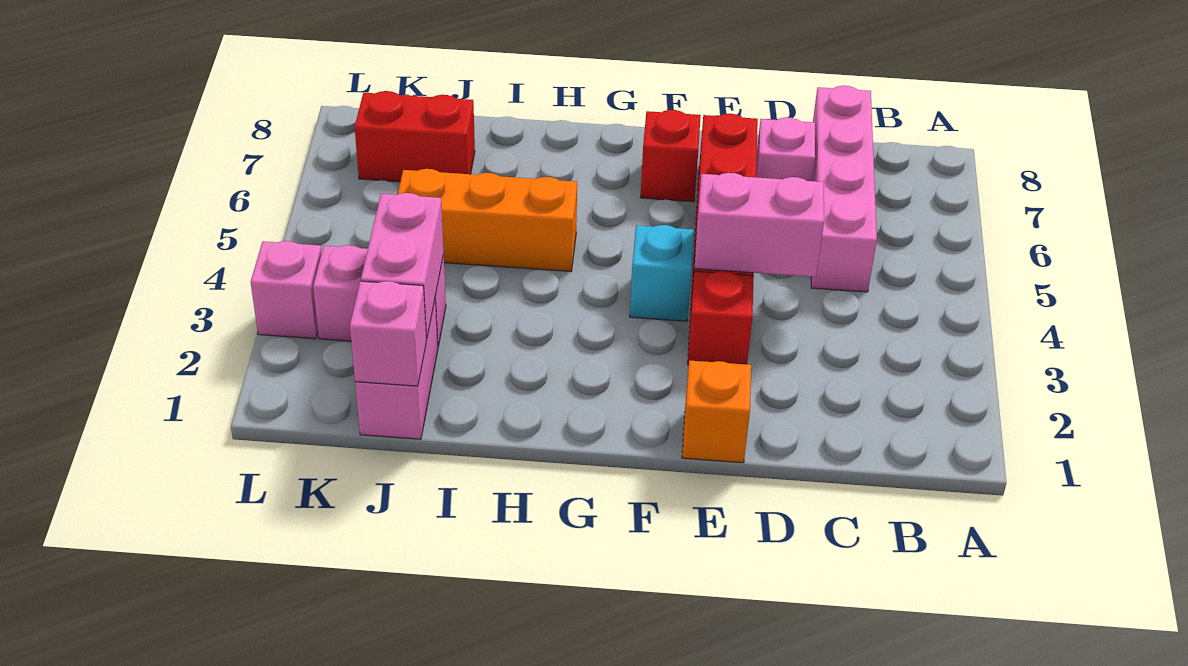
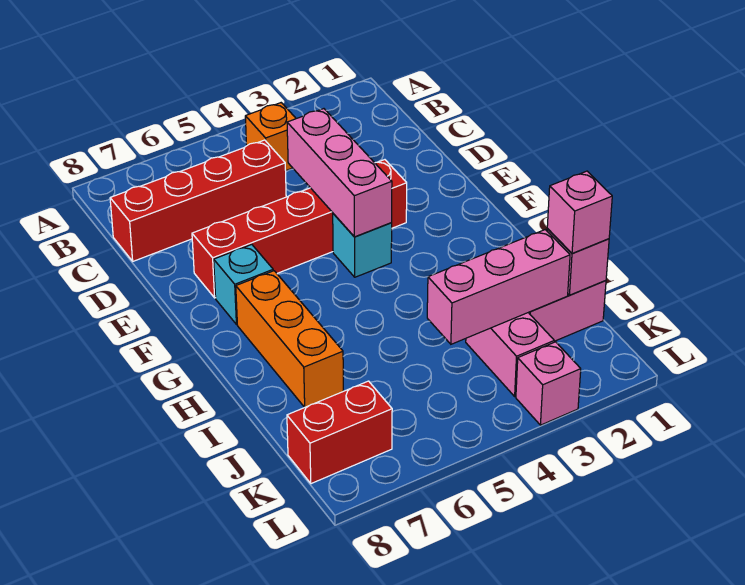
pink brick C5:C8 level 1 -> red brick C5:C8 level 1
pink brick D4:E4 level 2 -> pink brick D4:F4 level 2
pink brick D7 level 1 -> pink brick J1 level 3
orange brick E1 level 1 -> orange brick B4 level 1
red brick F7 level 1 -> cyan brick F7 level 1
orange brick H5:J5 level 1 -> orange brick G7:I7 level 1
pink brick J2:J3 level 2 -> pink brick J2:J4 level 2
red brick J7:K7 level 1 -> red brick K7:K8 level 1

